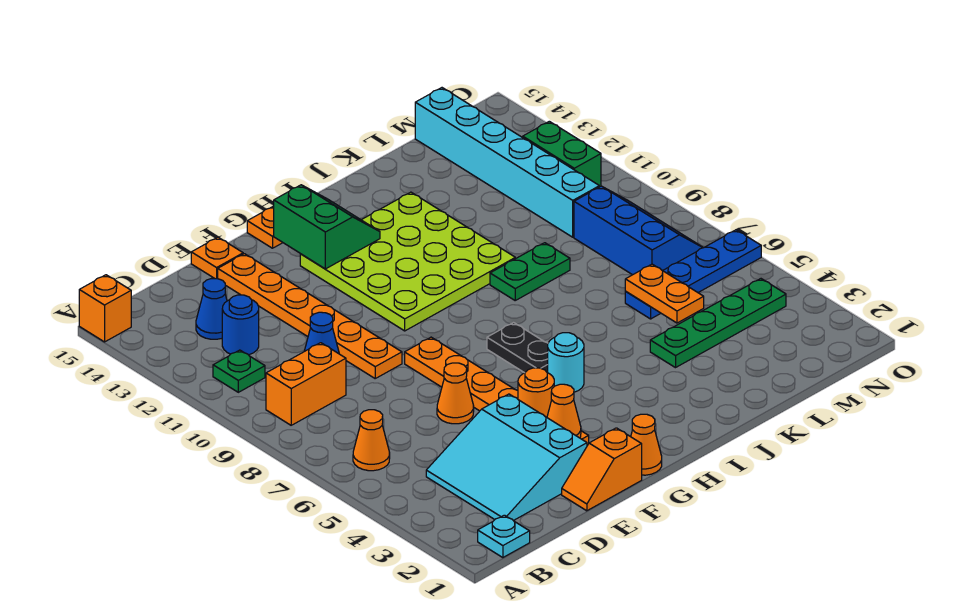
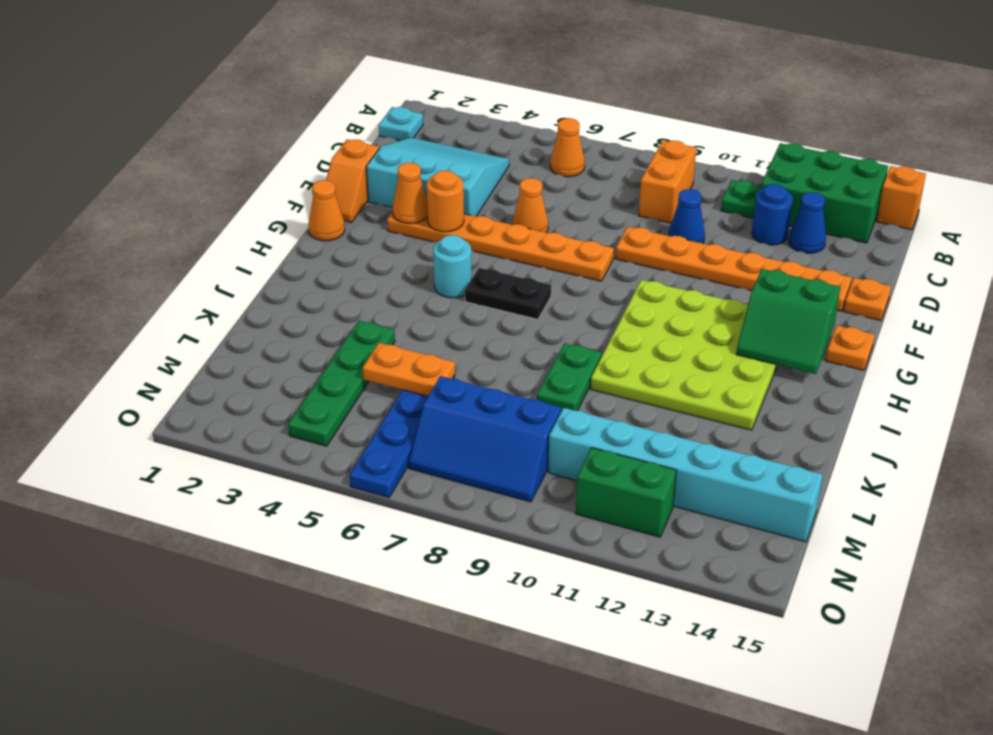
none -> green brick A12:B14 level 1
orange slope E1:F1 level 1 top F -> orange slope E1:F1 level 1 top E

